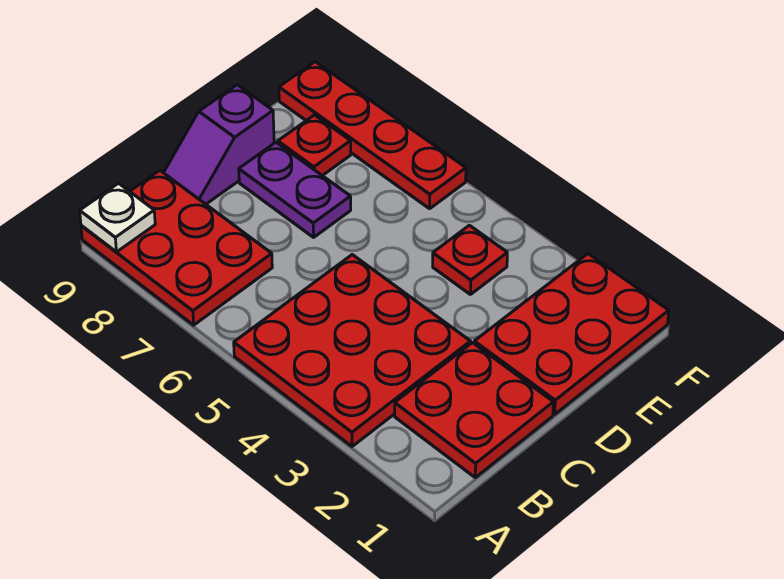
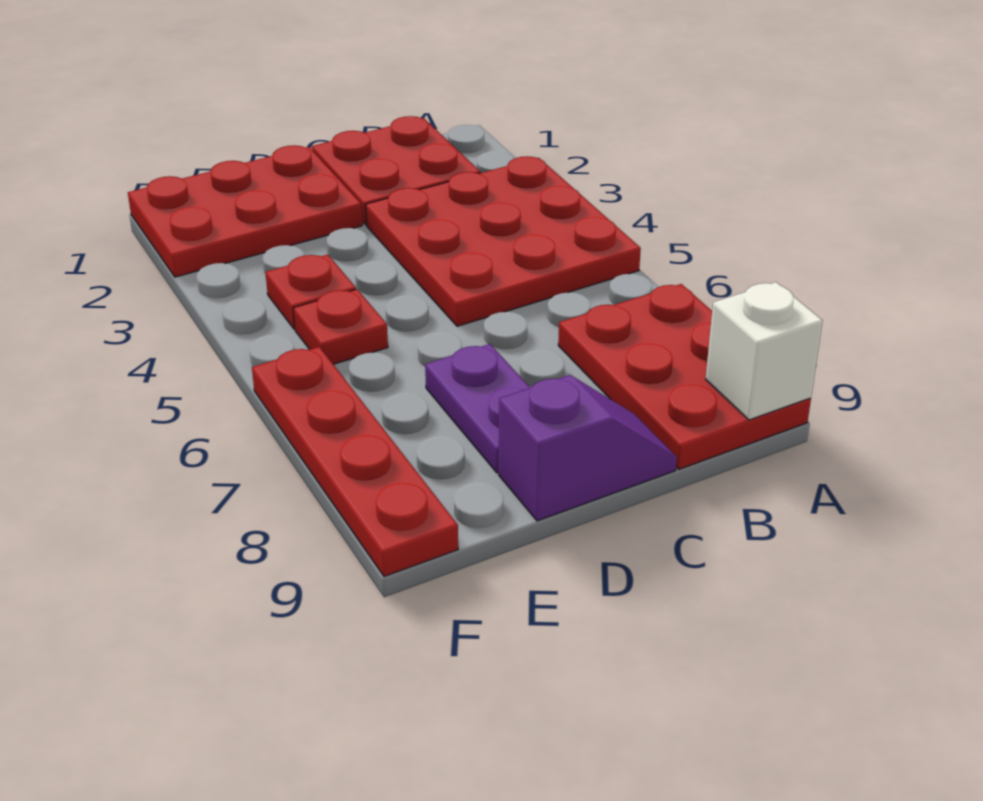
white plate A9 level 2 -> white brick A9 level 2
red plate E8 level 1 -> red plate E5 level 1

